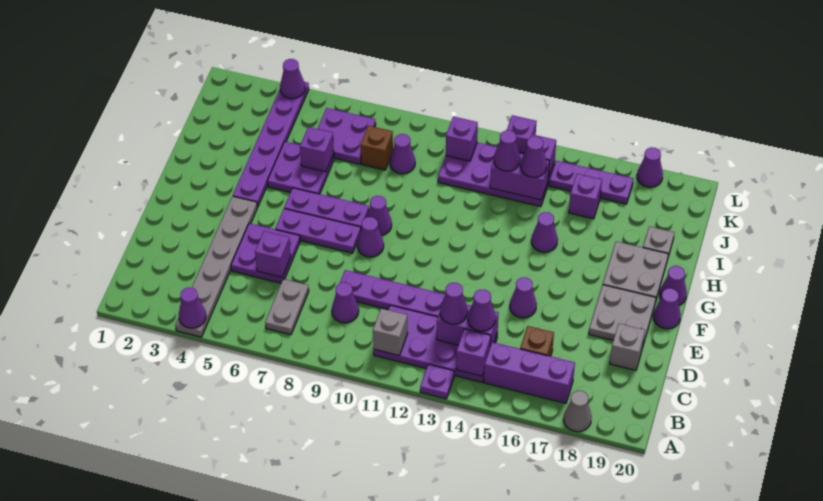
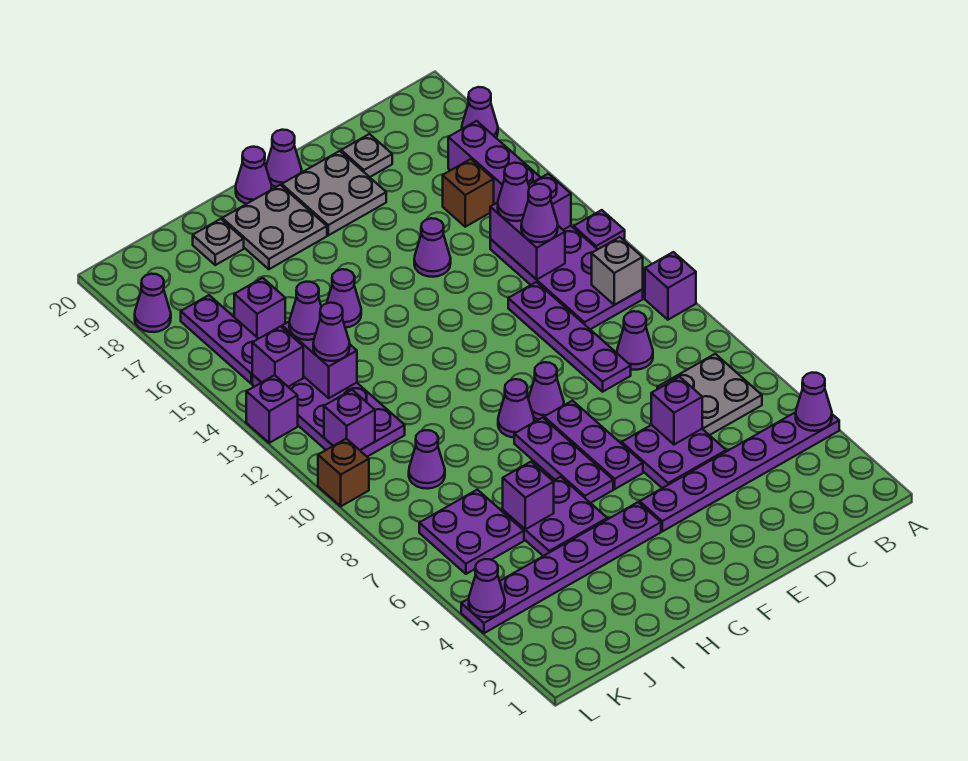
grey plate A4:F4 level 1 -> purple plate A4:F4 level 1
none -> purple brick A10 level 1
grey cone A18 level 1 -> purple cone A18 level 1
grey plate B7:C7 level 1 -> grey plate B6:C7 level 1
grey brick D19 level 1 -> grey plate D19 level 1
brown brick J8 level 1 -> brown brick L10 level 1

